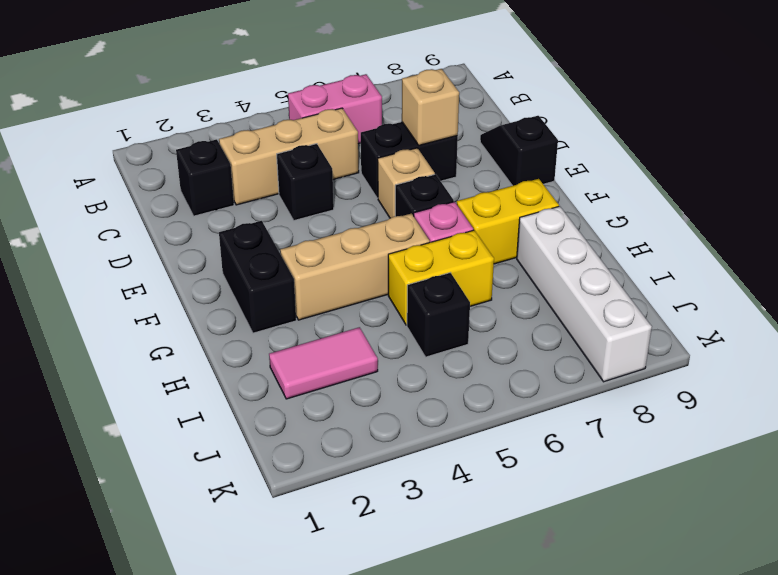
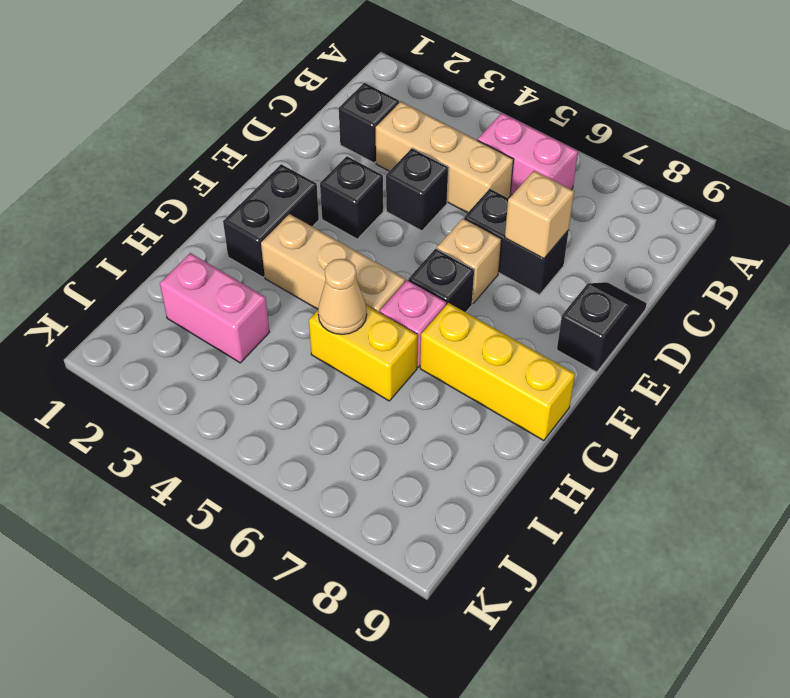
yellow brick G7:G8 level 1 -> yellow brick G7:G9 level 1
none -> tan cone H5 level 2
white brick H8:K8 level 1 -> none
pink tile I2:I3 level 1 -> pink brick I2:I3 level 1
black brick I5 level 1 -> black brick E3 level 1

